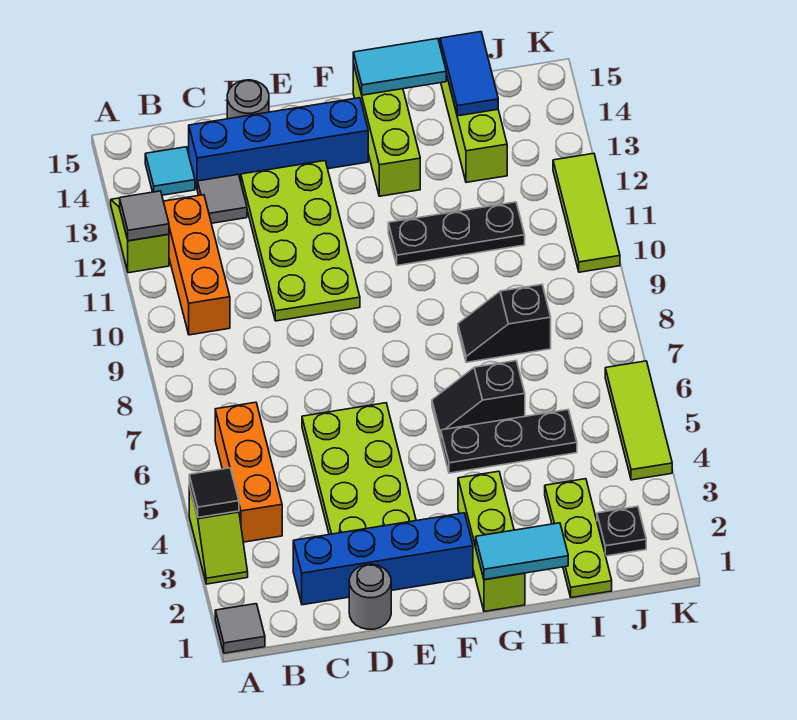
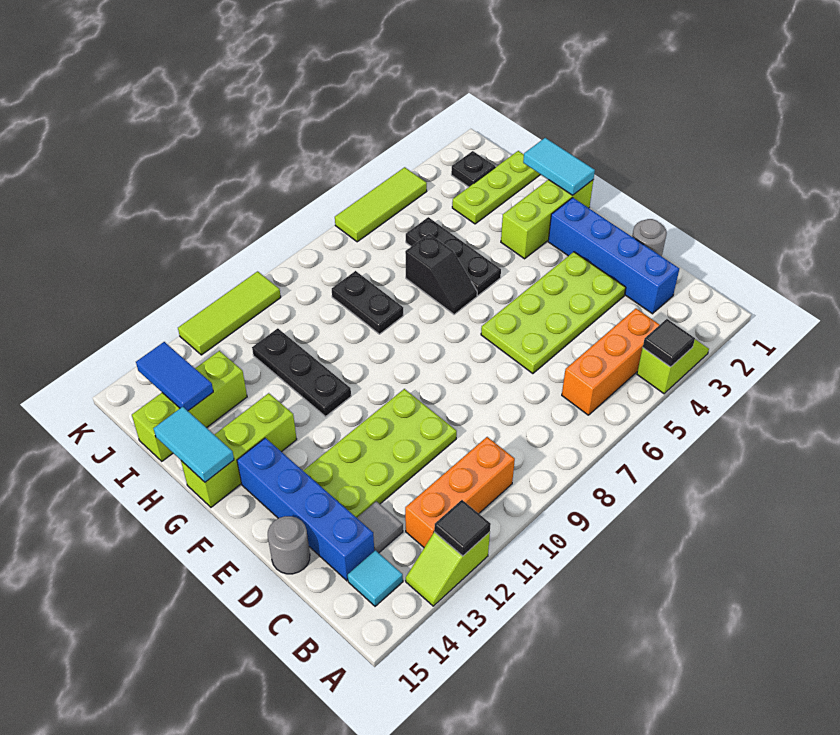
grey tile A1 level 1 -> none
grey tile A12 level 2 -> black tile A12 level 2
black slope H8:I8 level 1 top I -> black plate H8:I8 level 1
blue tile I14:I15 level 2 -> blue tile I14:J14 level 2

